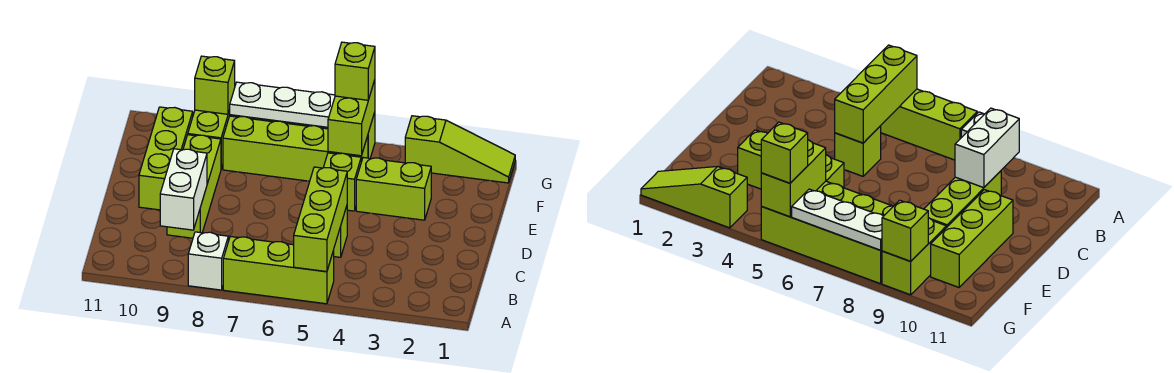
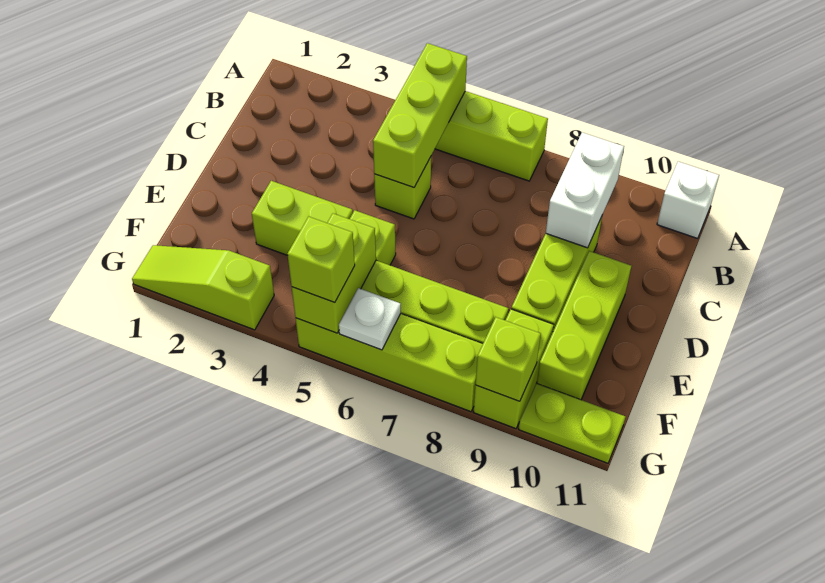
white brick A8 level 1 -> white brick A11 level 1
white plate G6:G8 level 2 -> white plate G6 level 2
none -> lime plate G10:G11 level 1

